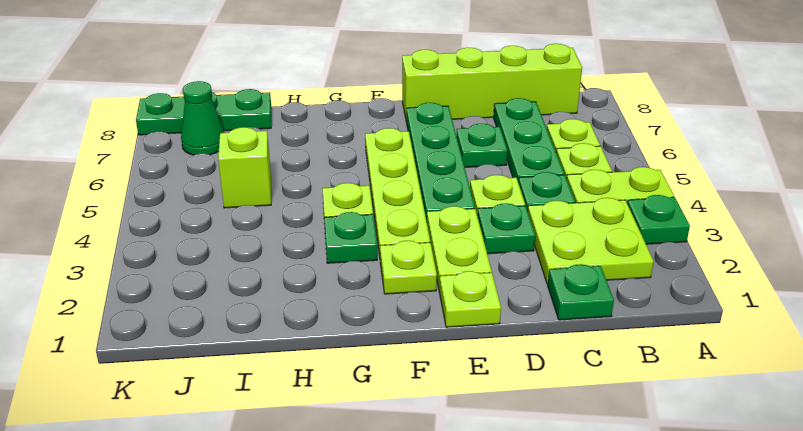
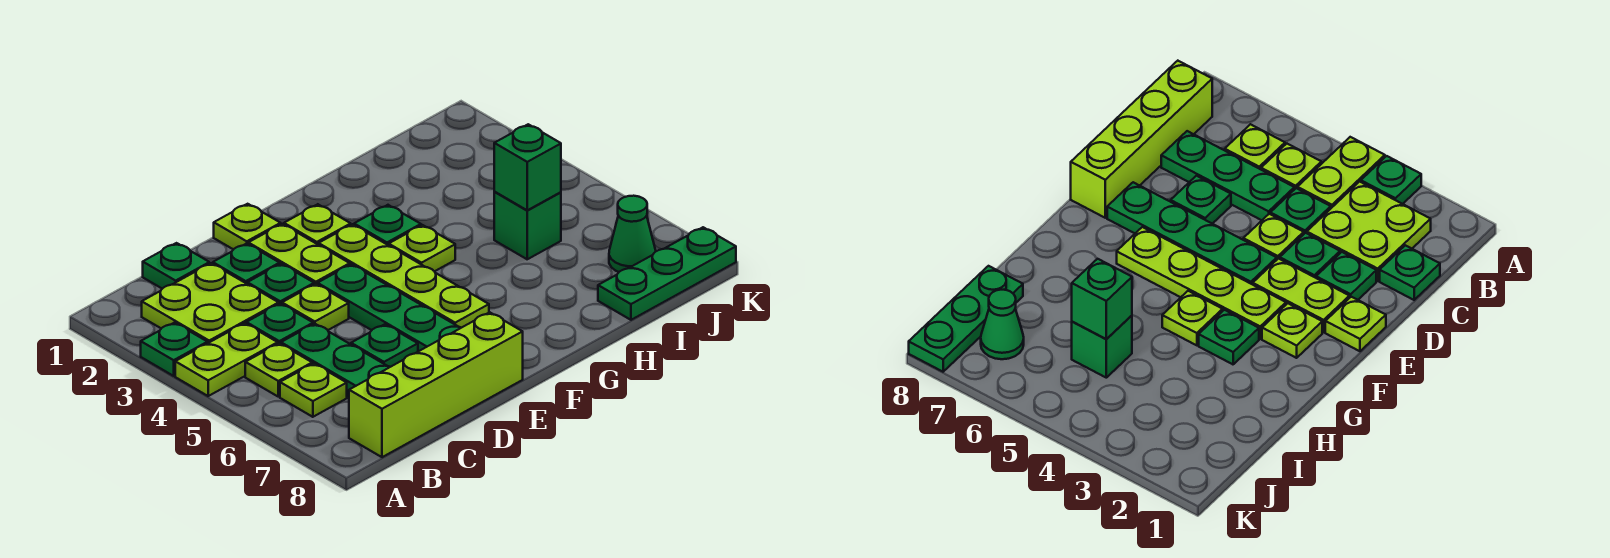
none -> green plate D2 level 1
lime brick I5 level 1 -> green brick I5 level 1
none -> green brick I5 level 2

